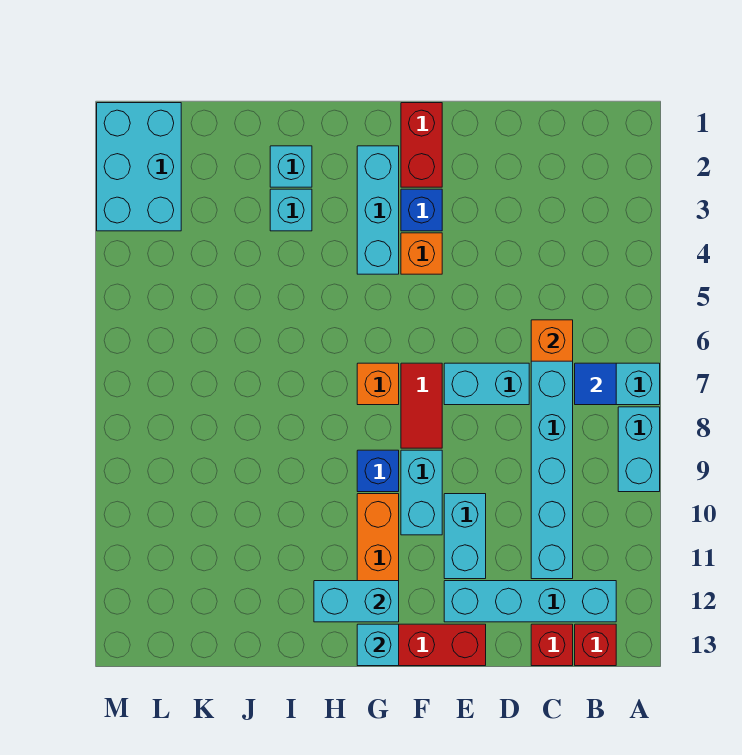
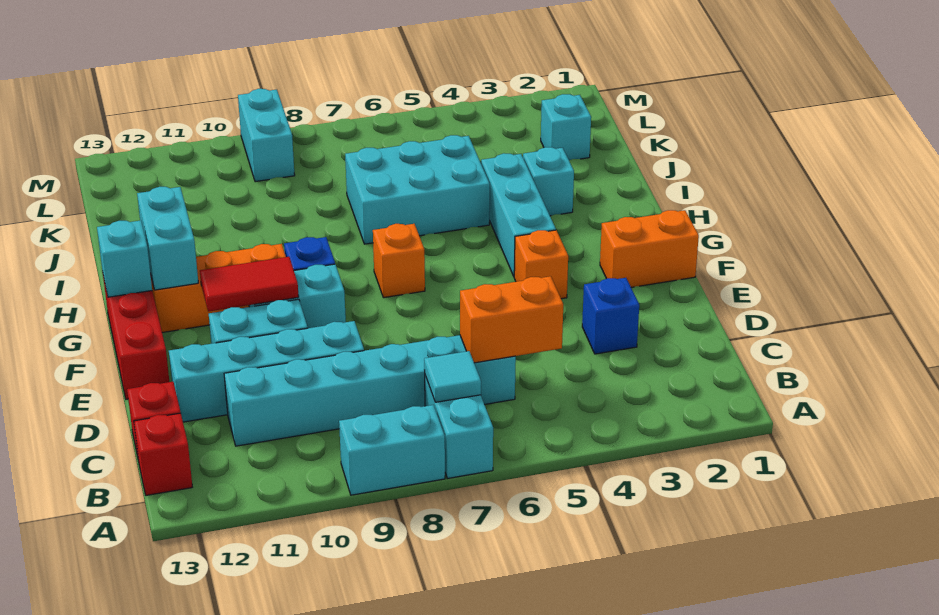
blue tile B7 level 2 -> cyan tile B7 level 2
cyan brick B12:E12 level 1 -> cyan brick D9:D12 level 1
orange brick C6 level 2 -> orange brick C5:C6 level 2
cyan brick D7:E7 level 1 -> cyan brick L9:M9 level 1
red brick F1:F2 level 1 -> orange brick F1:F2 level 1
blue brick F3 level 1 -> blue brick D3 level 1
red tile F7:F8 level 1 -> red tile F10:F11 level 2
cyan brick G2:G4 level 1 -> cyan brick G4:I4 level 1
cyan brick I2 level 1 -> cyan brick K2 level 1
cyan brick L1:M3 level 1 -> cyan brick I5:J7 level 1

